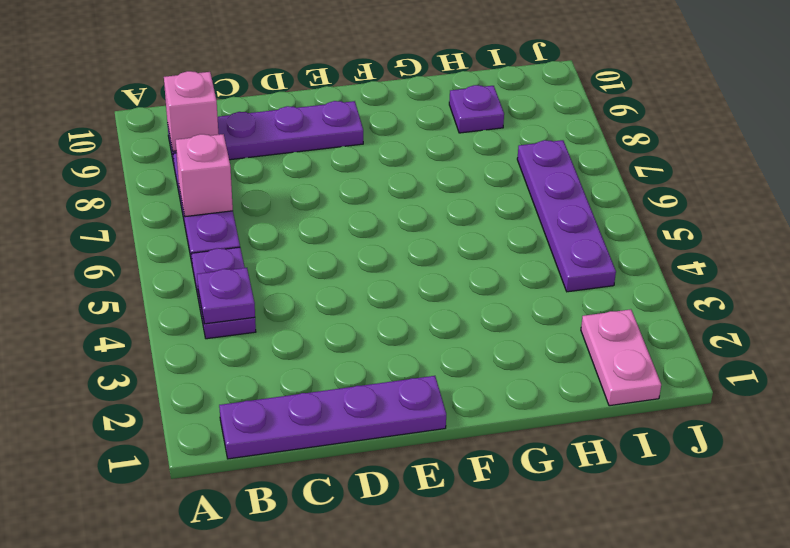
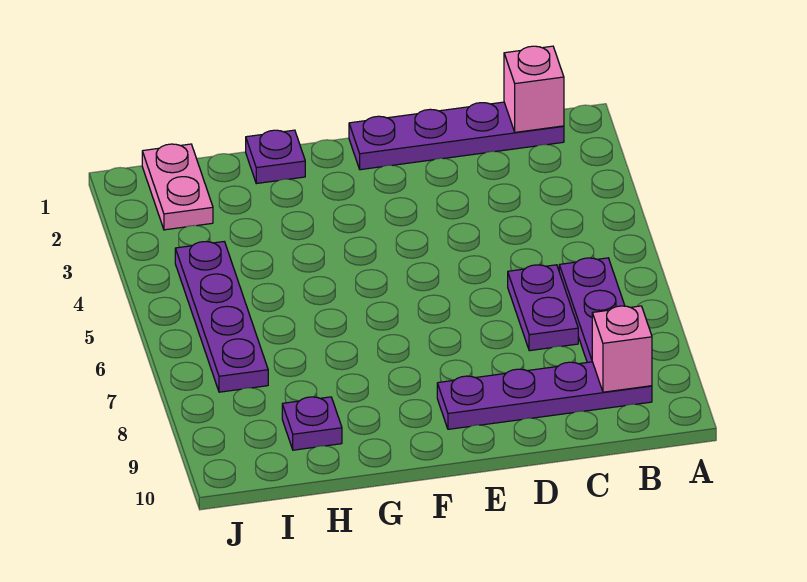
purple plate B4:B5 level 1 -> purple plate C6:C7 level 1
purple plate B4 level 2 -> purple plate G1 level 1
pink brick B7 level 2 -> pink brick B1 level 2

